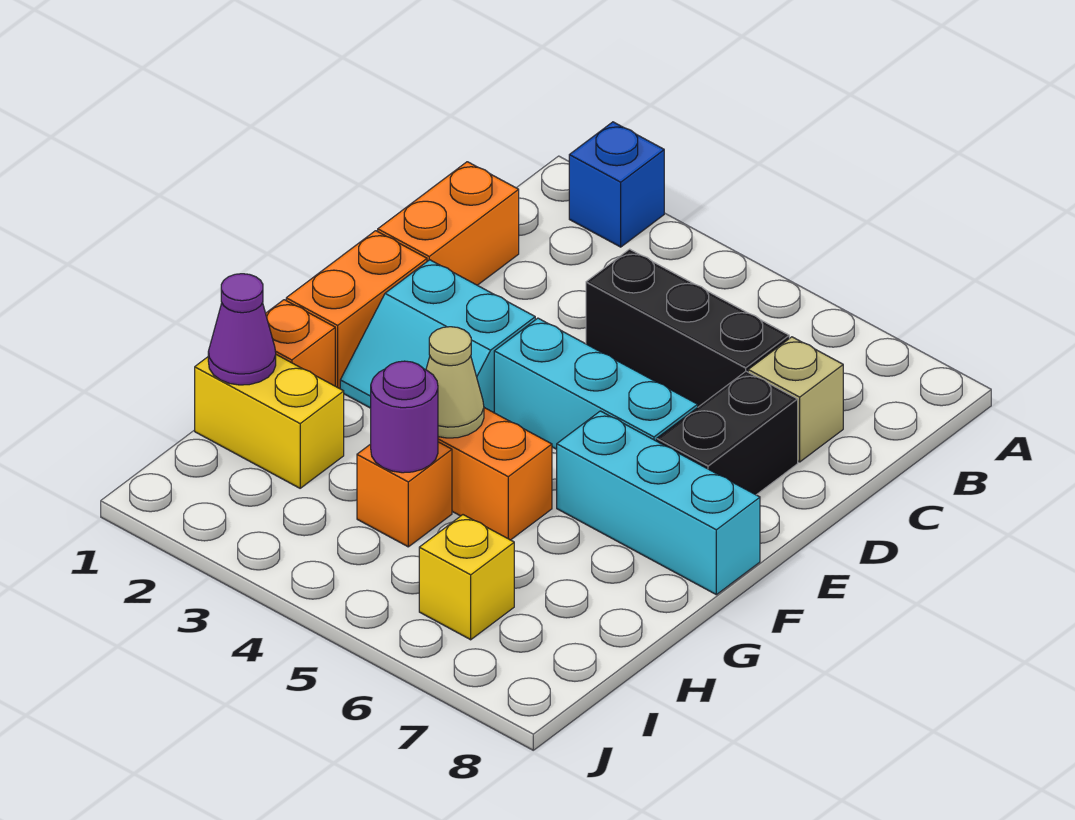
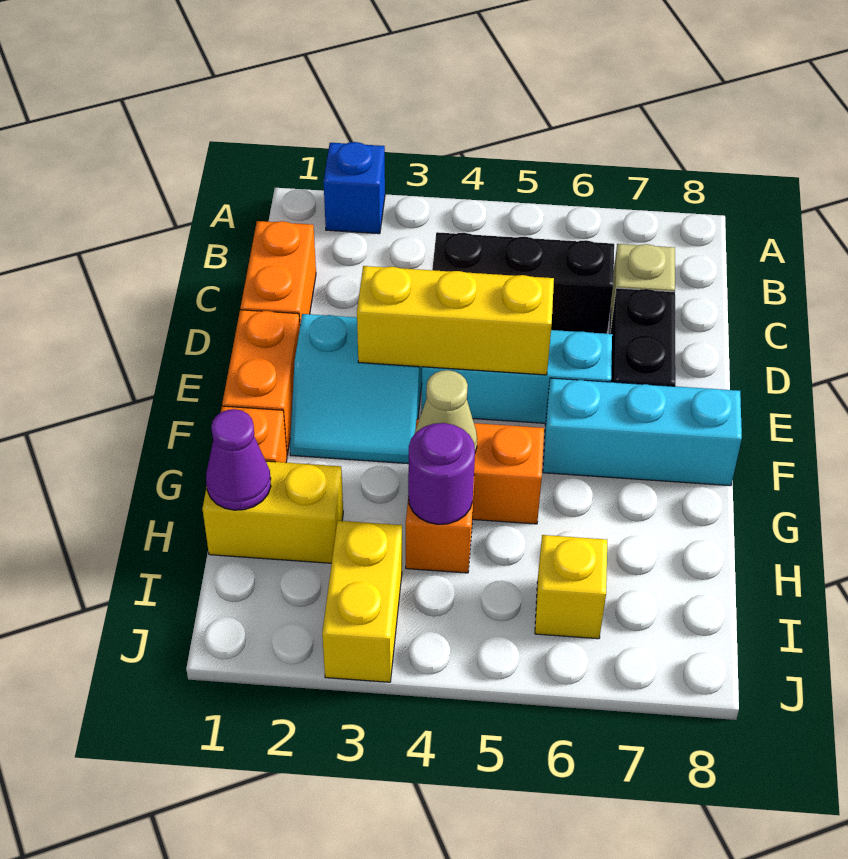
none -> yellow brick E3:E5 level 2
none -> yellow brick I3:J3 level 1

